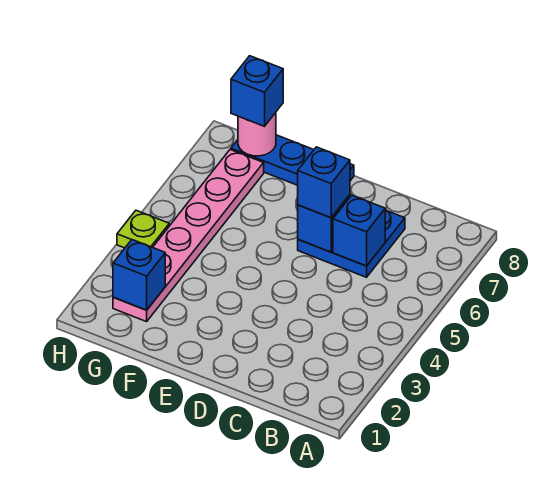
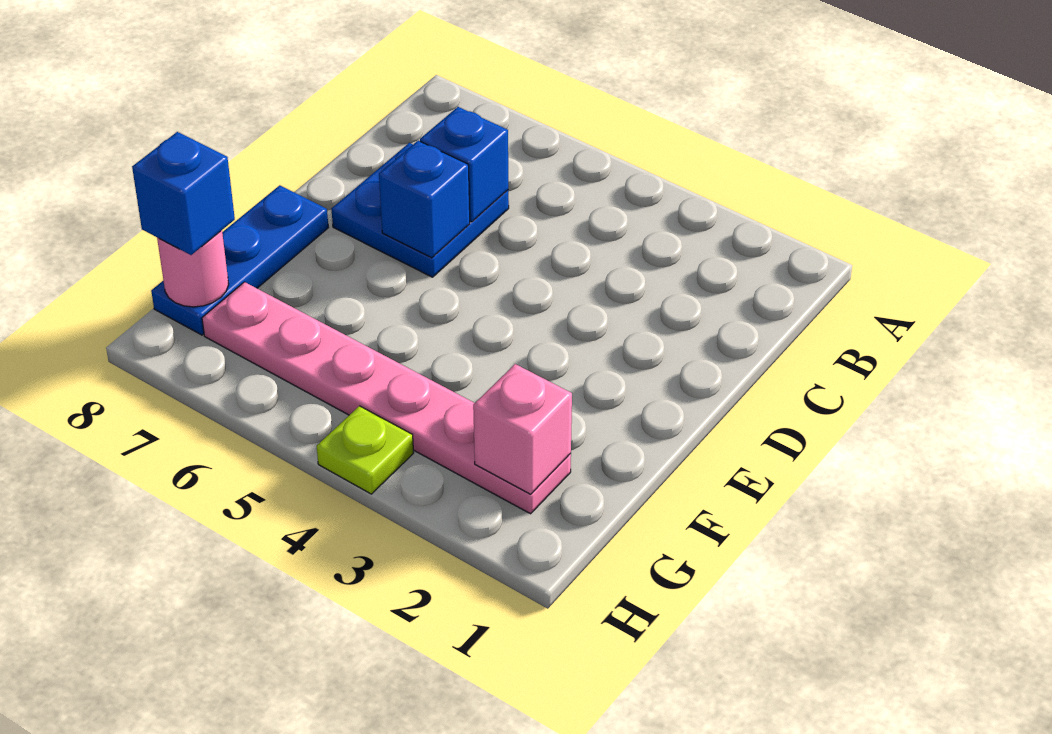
blue brick D6 level 3 -> none
blue brick G2 level 2 -> pink brick G2 level 2

